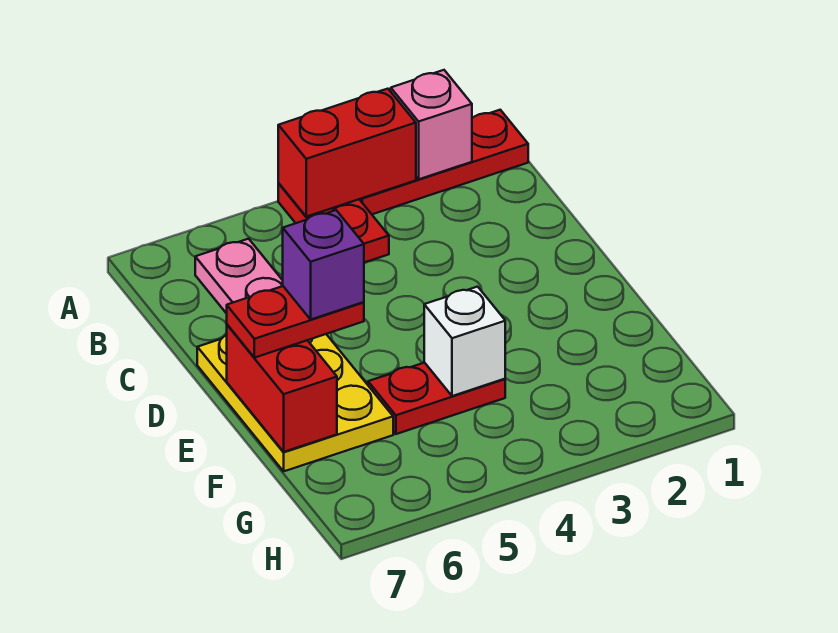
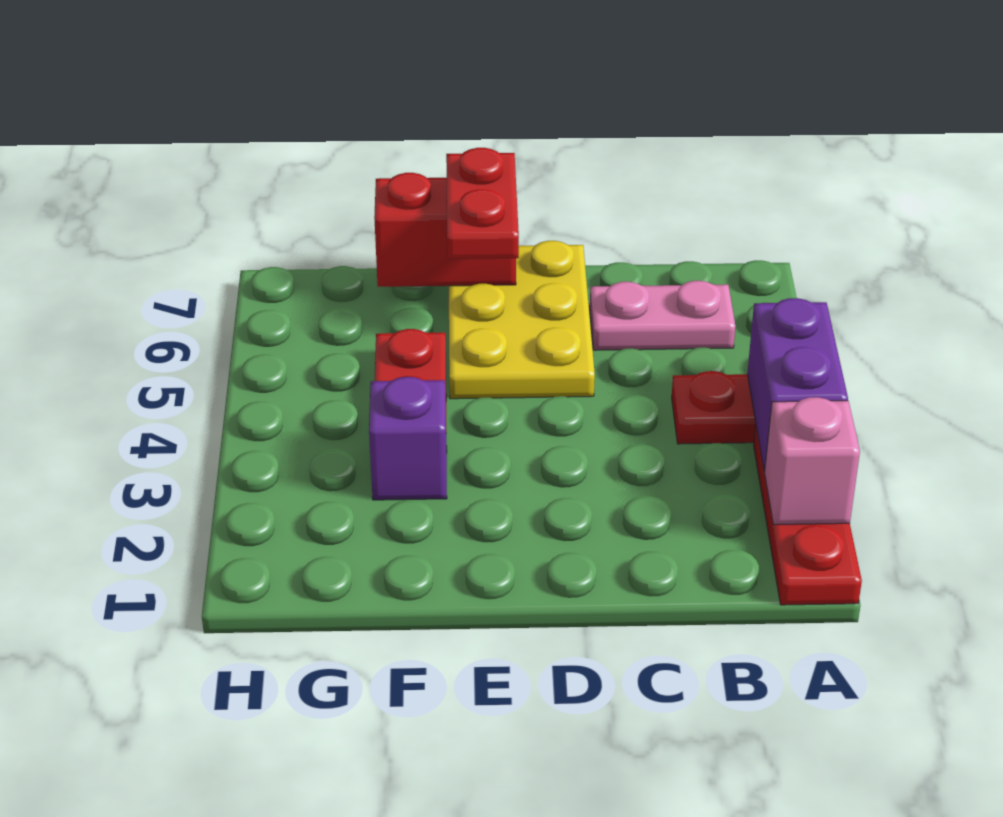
red brick A3:A4 level 2 -> purple brick A3:A4 level 2
yellow plate D6:F7 level 1 -> yellow plate D5:E7 level 1
purple brick E6 level 4 -> purple brick F3 level 1
white brick F4 level 2 -> none

